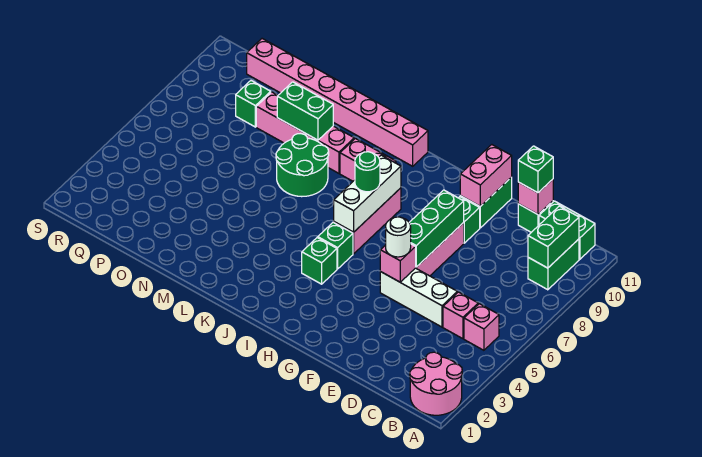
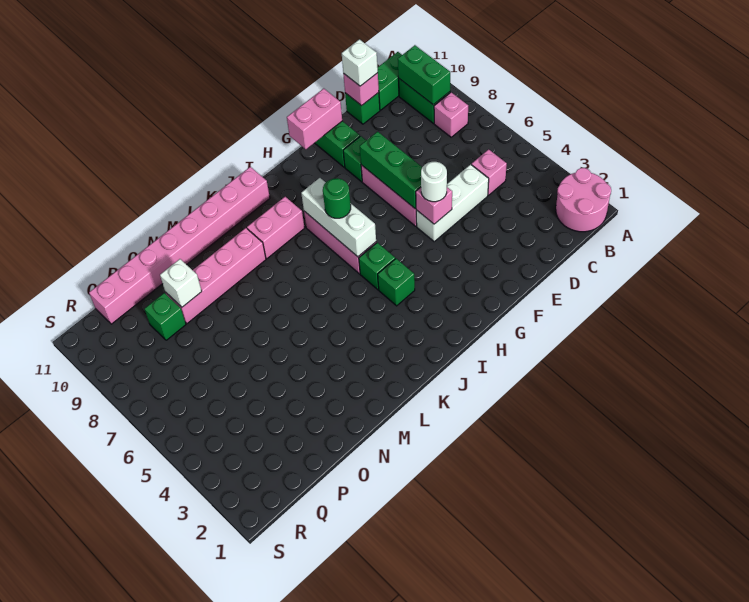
pink brick B5 level 1 -> pink brick B8 level 1
green brick D11 level 3 -> white brick D11 level 3
pink brick F10:F11 level 2 -> pink brick F11:G11 level 2
green round brick L7:M8 level 1 -> none
green brick M9:N9 level 2 -> none
none -> white brick O9 level 2

